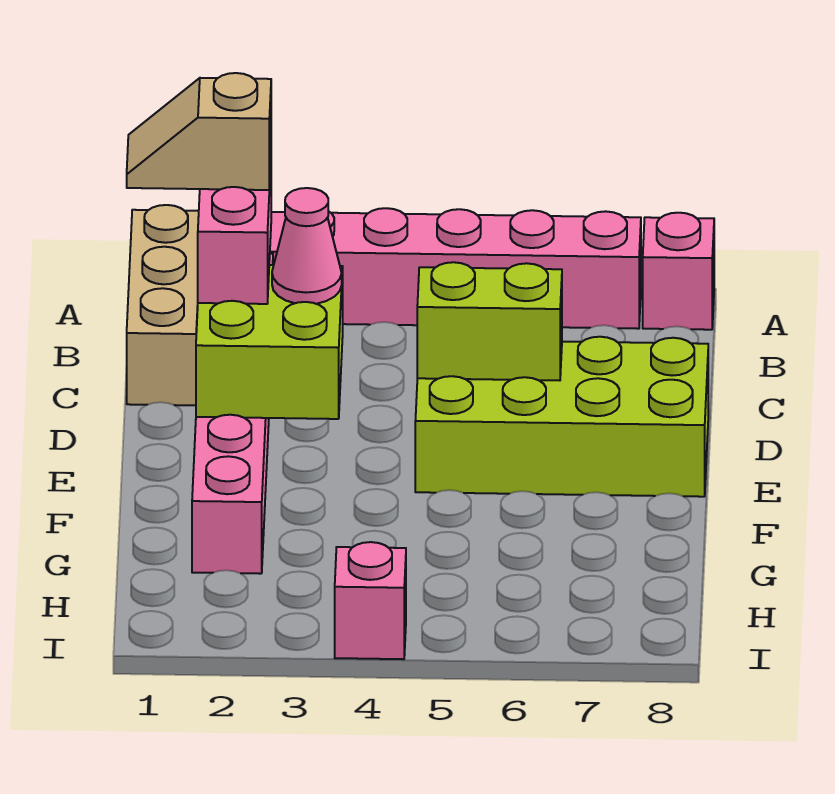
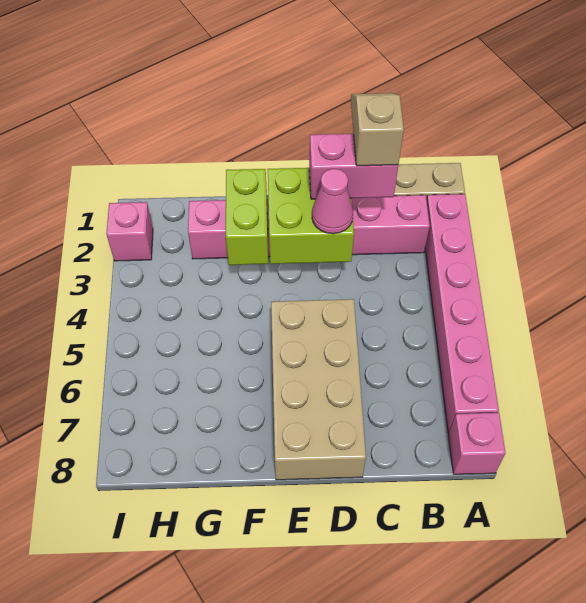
lime brick D5:E8 level 1 -> tan brick D5:E8 level 1
lime brick D5:D6 level 2 -> lime brick F2:F3 level 2
pink brick I4 level 1 -> pink brick I2 level 1

